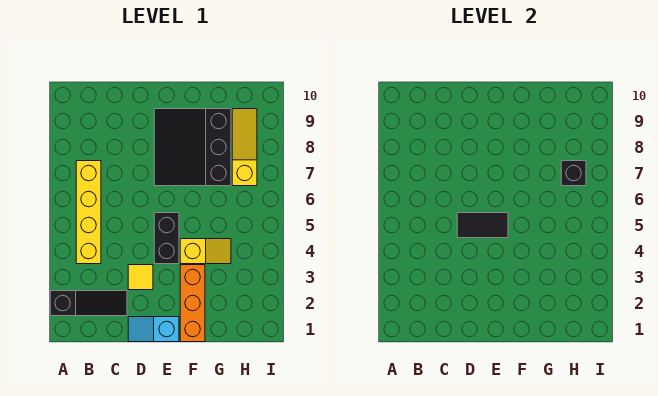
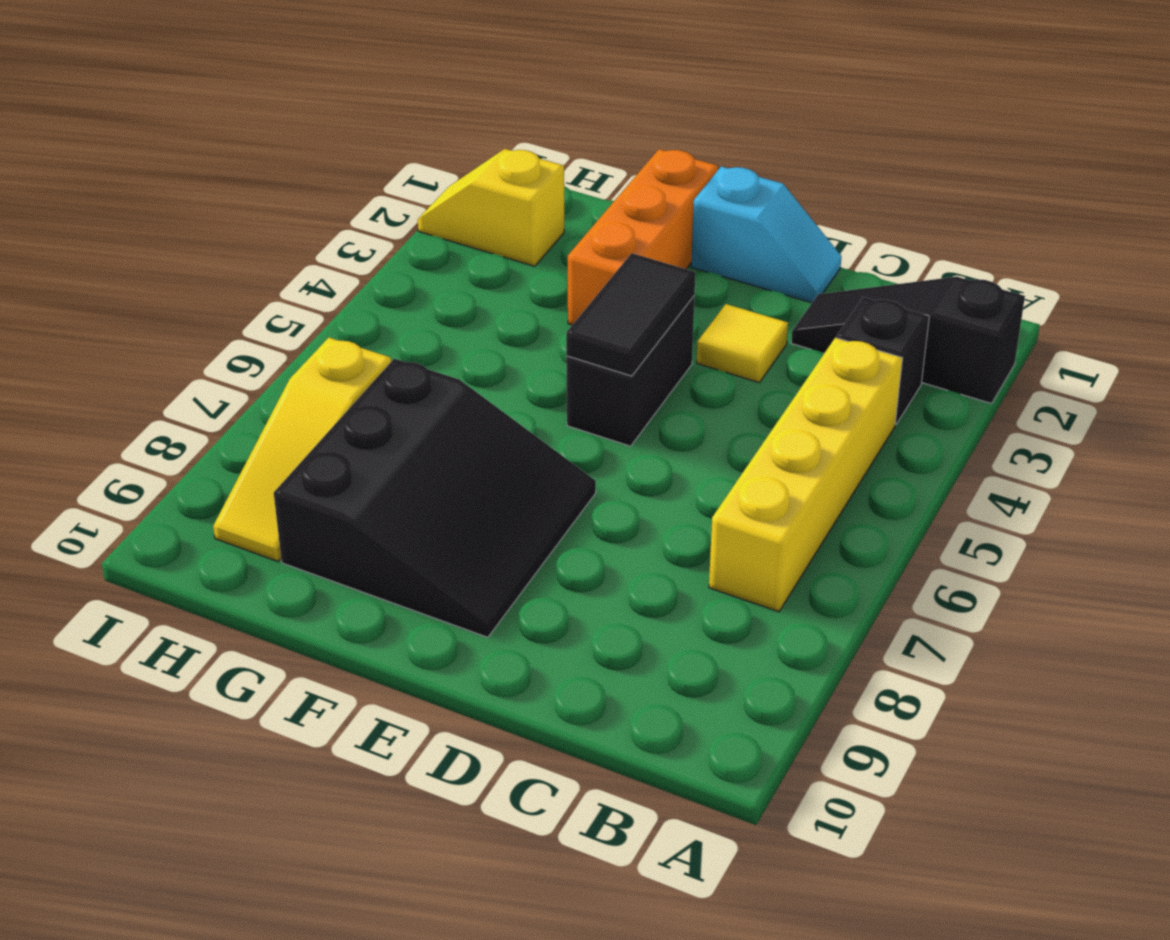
black tile D5:E5 level 2 -> black tile E4:E5 level 2
yellow slope F4:G4 level 1 top F -> yellow slope H2:I2 level 1 top H
black brick H7 level 2 -> black brick B3 level 1

